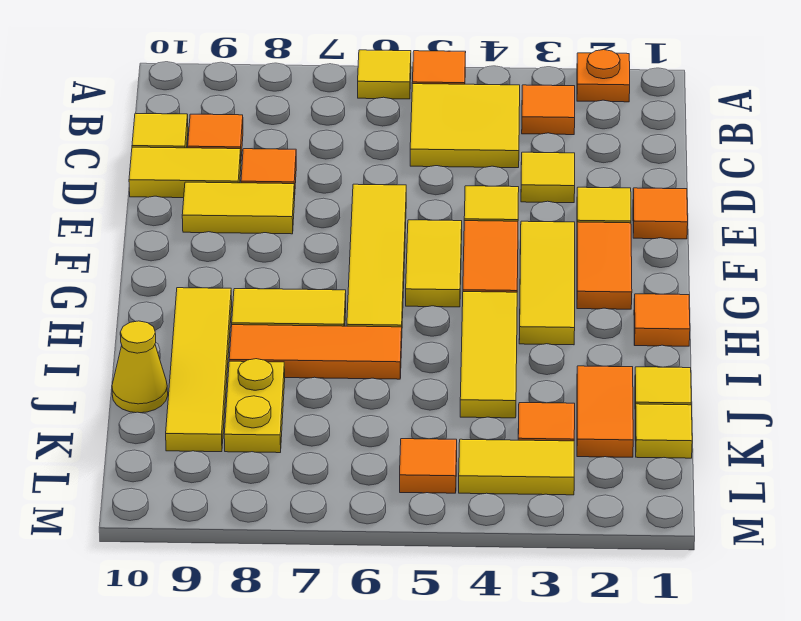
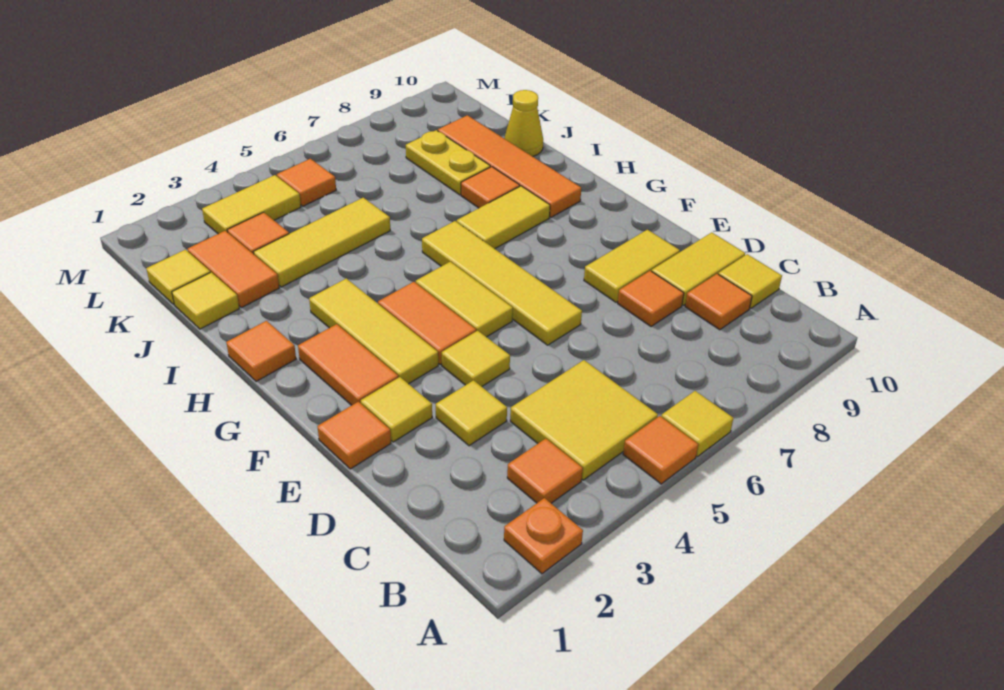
yellow tile H4:J4 level 1 -> yellow tile J3:J5 level 1
yellow tile H9:K9 level 1 -> orange tile H9:K9 level 1
orange tile I6:I8 level 1 -> orange tile I8 level 1

